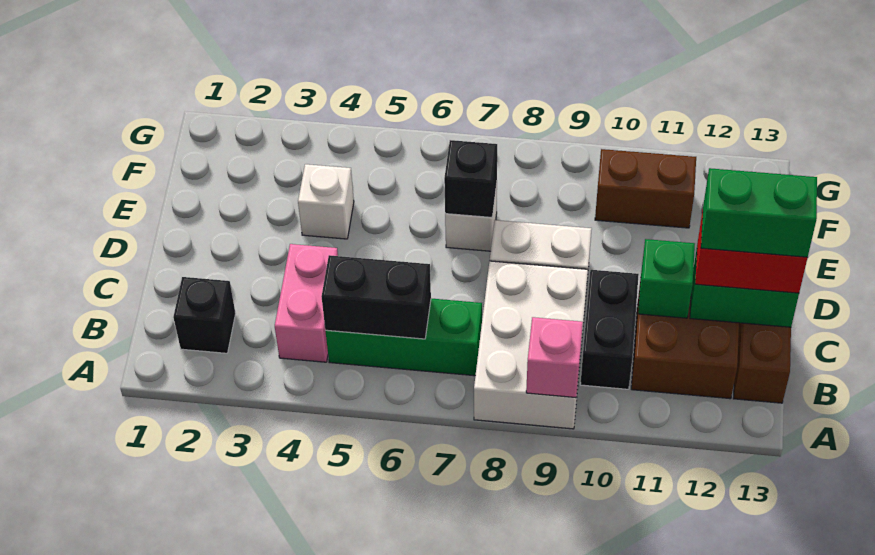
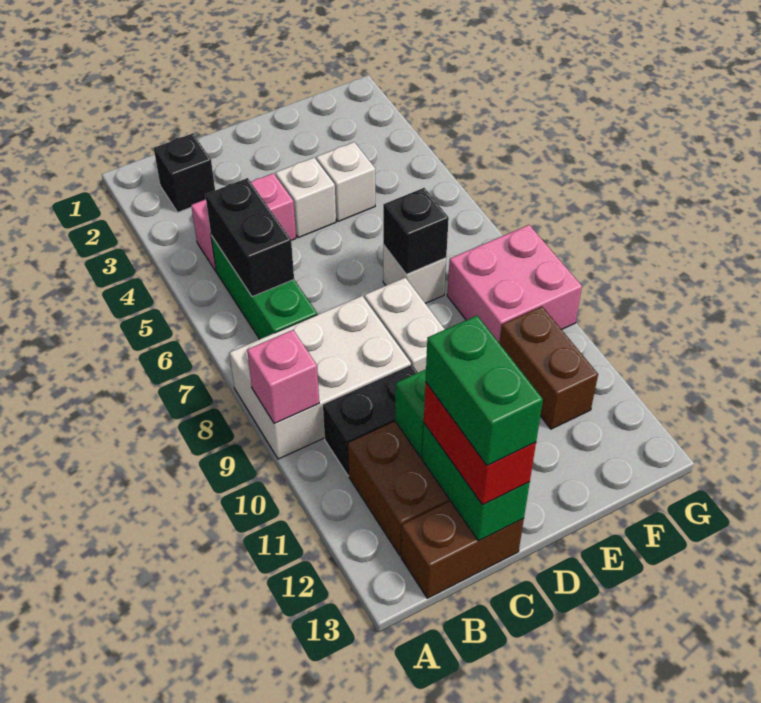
none -> white brick D4 level 1
none -> pink brick F8:G9 level 1

